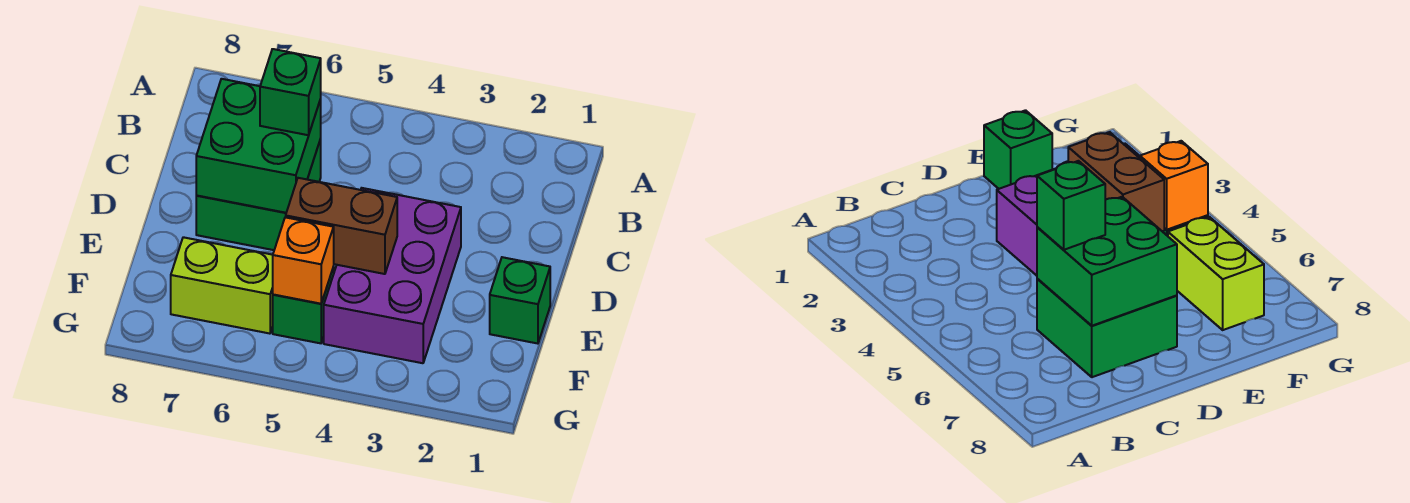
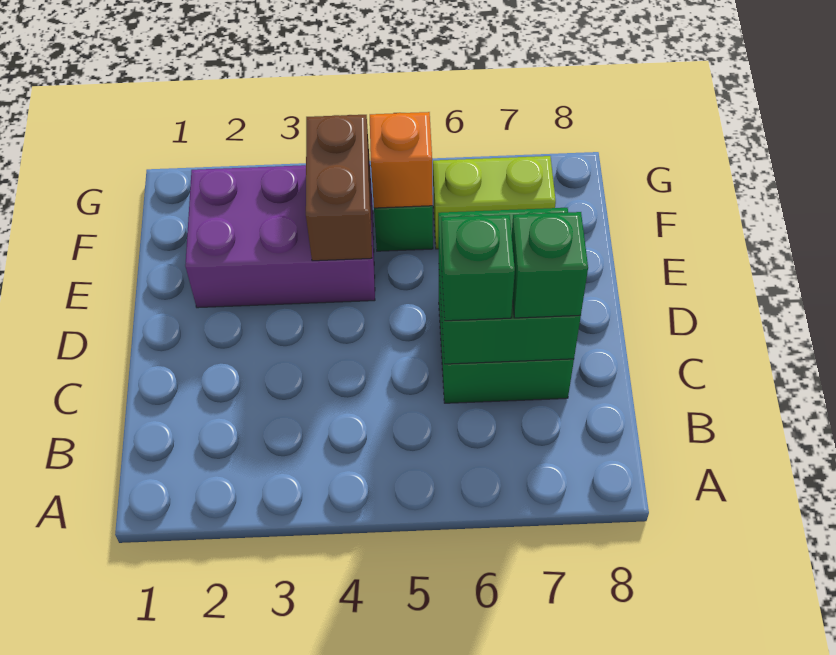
purple brick D3:F4 level 1 -> purple brick E2:F4 level 1
green brick E1 level 1 -> green brick C7 level 3
brown brick E4:E5 level 2 -> brown brick E4:F4 level 2

